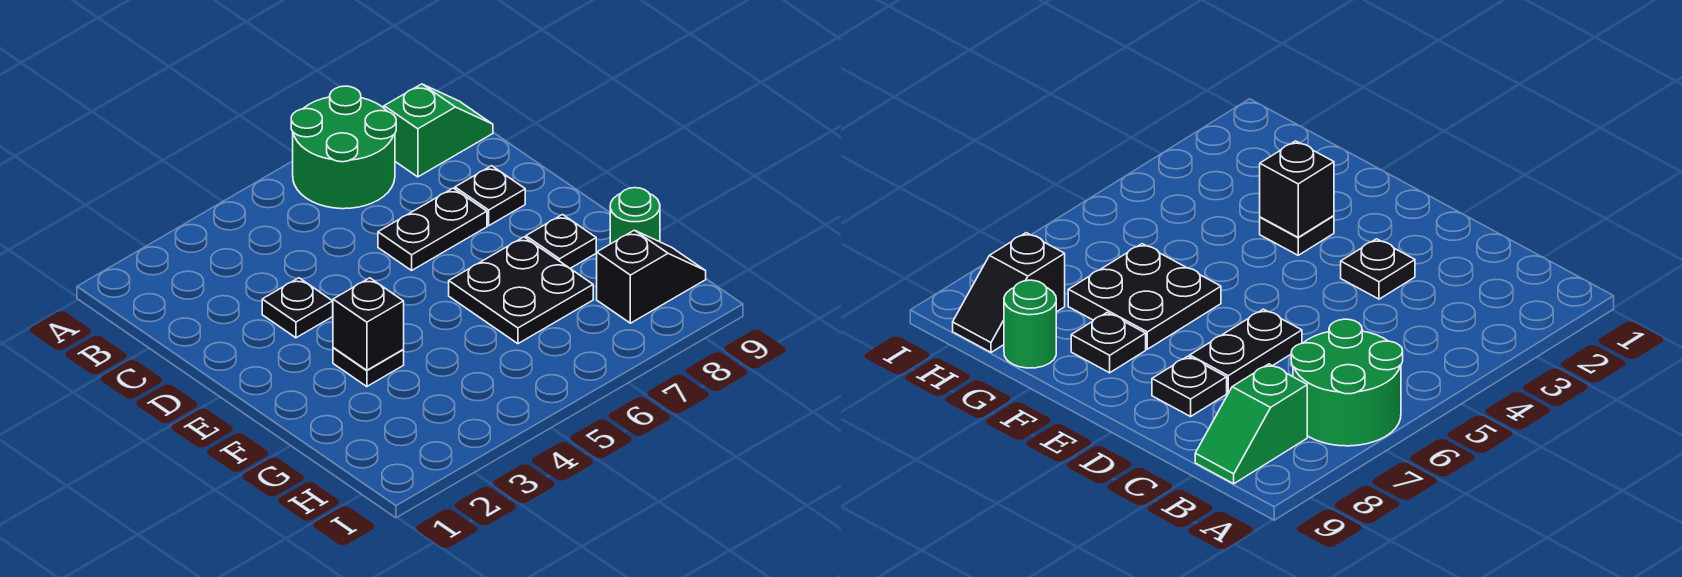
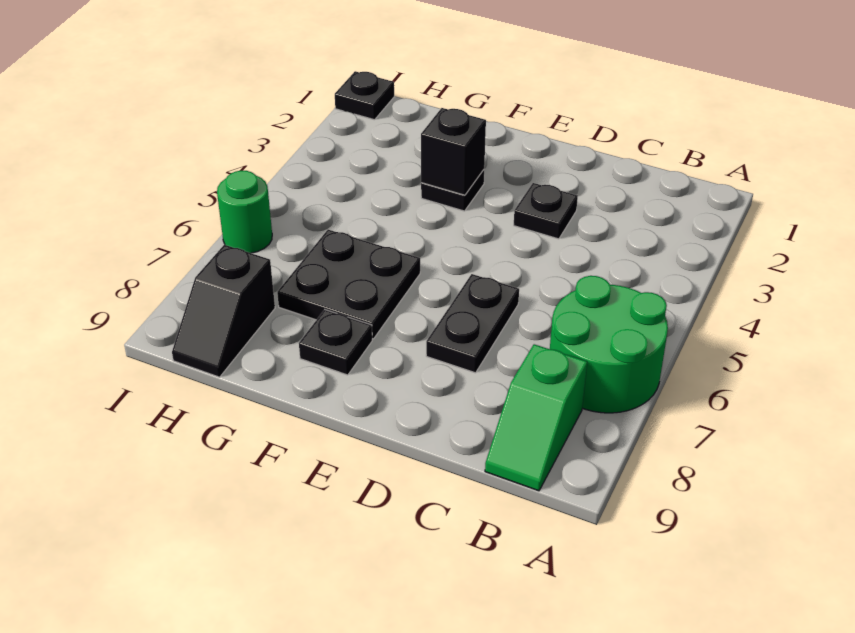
black plate D8 level 1 -> black plate I1 level 1
green round brick G9 level 1 -> green round brick I6 level 1

